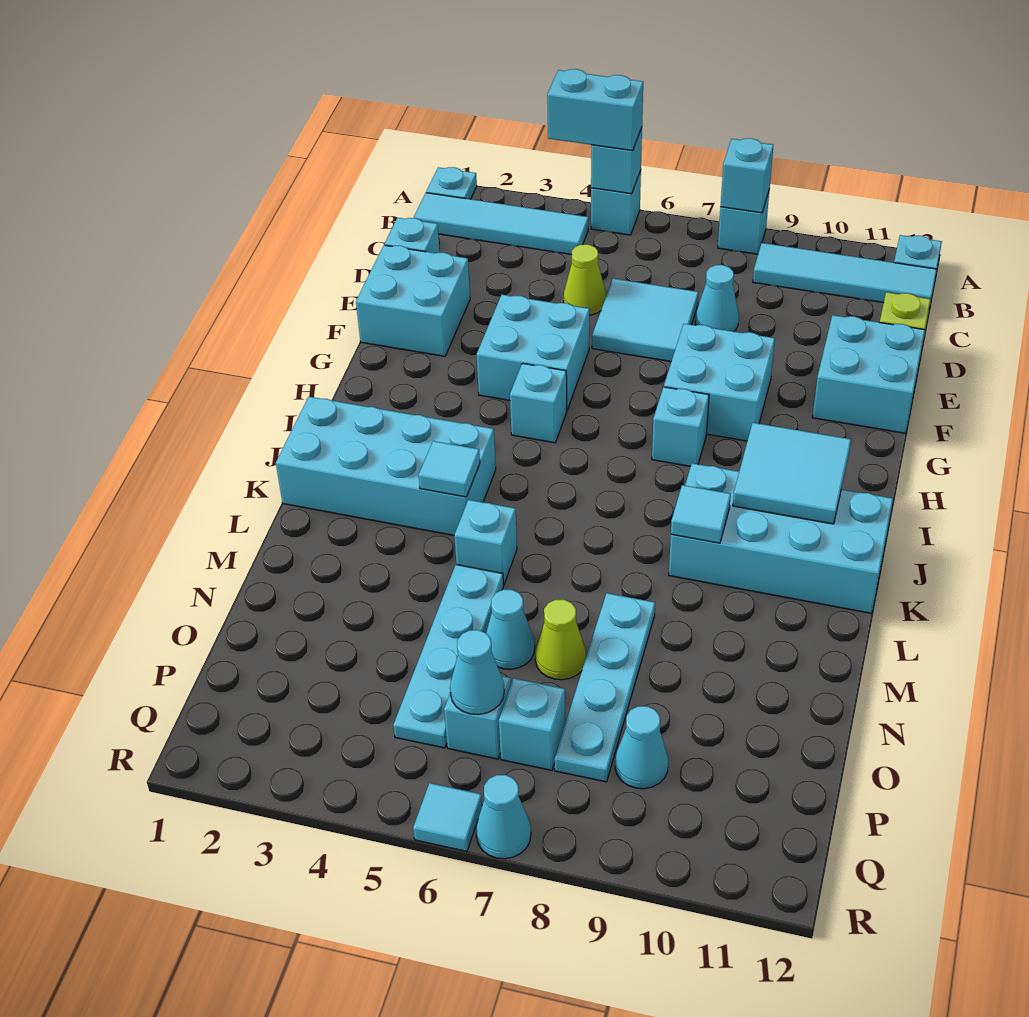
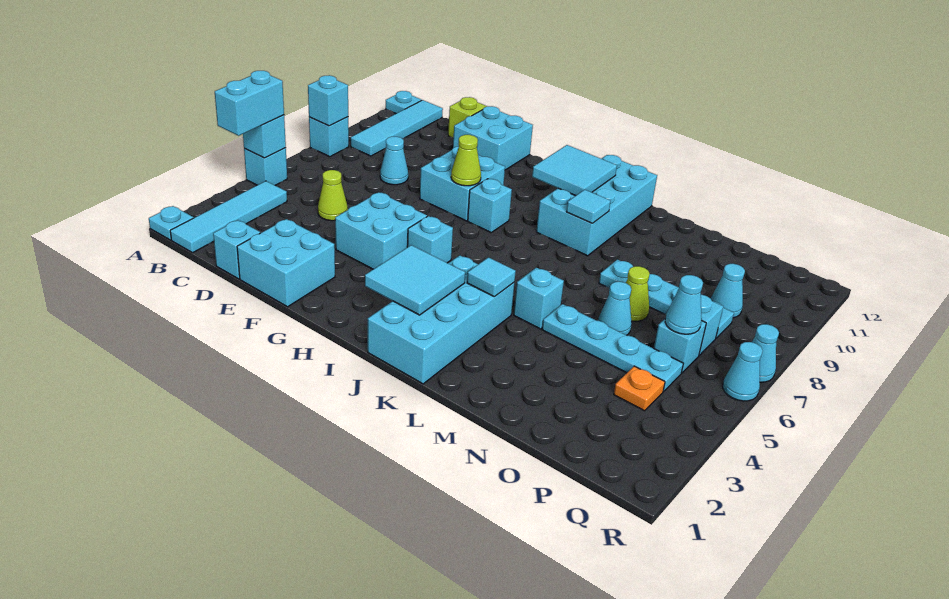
cyan tile D6:E7 level 1 -> cyan tile I2:J3 level 2
none -> lime cone G8 level 2
none -> orange plate P4 level 1
cyan tile R6 level 1 -> cyan cone R6 level 1

